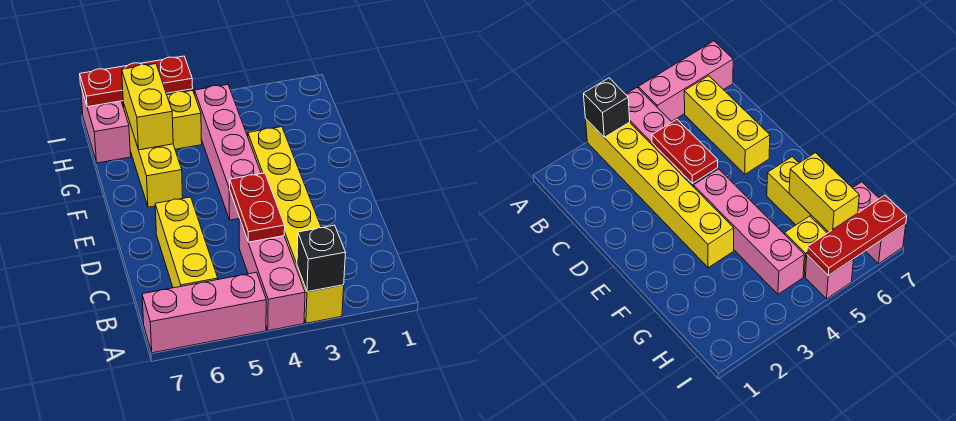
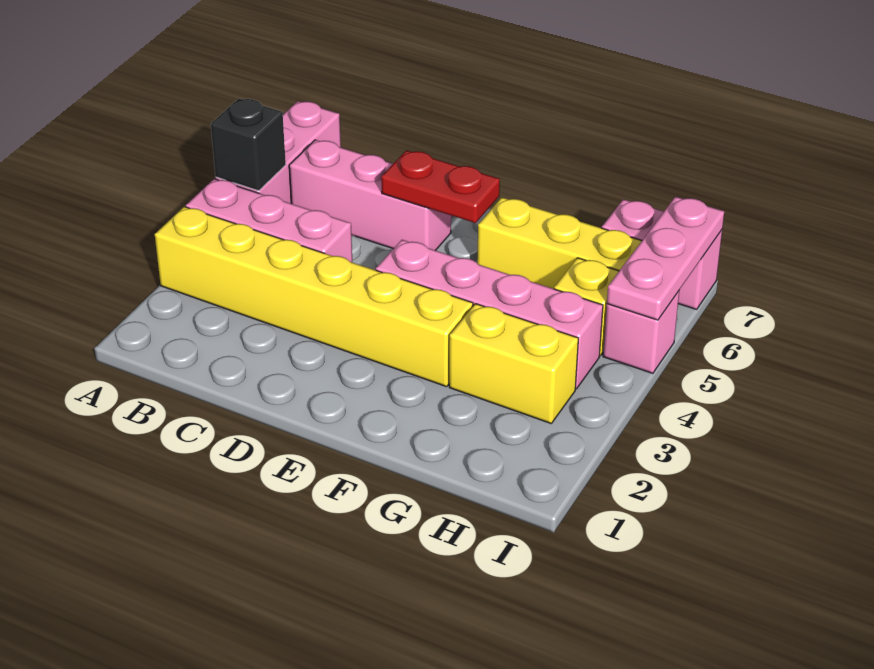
black brick A3 level 2 -> black brick A5 level 2
yellow brick B6:D6 level 1 -> pink brick B6:D6 level 1
red plate C4:D4 level 2 -> red plate D6:E6 level 2
yellow brick G6:H6 level 2 -> yellow brick G3:H3 level 1
red plate I5:I7 level 2 -> pink plate I5:I7 level 2

